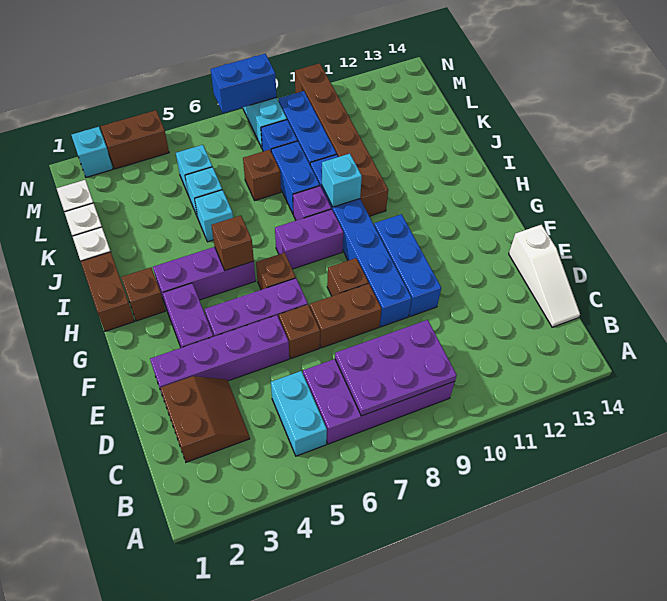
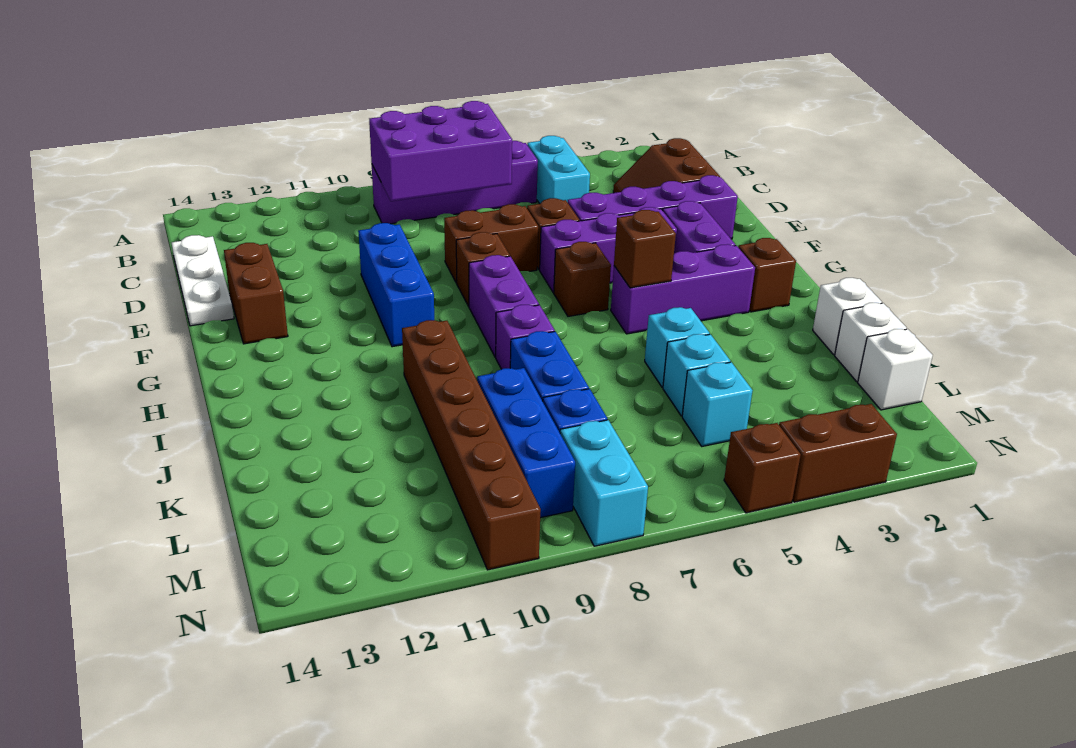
purple brick B6:C9 level 1 -> purple brick B6:B9 level 1
purple plate B7:C9 level 2 -> purple brick B7:C9 level 2
white slope C14:E14 level 1 top E -> white plate C14:E14 level 1
blue brick E9:J9 level 1 -> none
brown brick H1:I1 level 1 -> brown brick E13:F13 level 1
purple brick H7:H8 level 1 -> purple brick G8:H8 level 1
cyan brick I9 level 2 -> none
brown brick K7 level 1 -> brown brick N5 level 1
cyan brick N2 level 1 -> none
blue brick N7:N8 level 2 -> none

